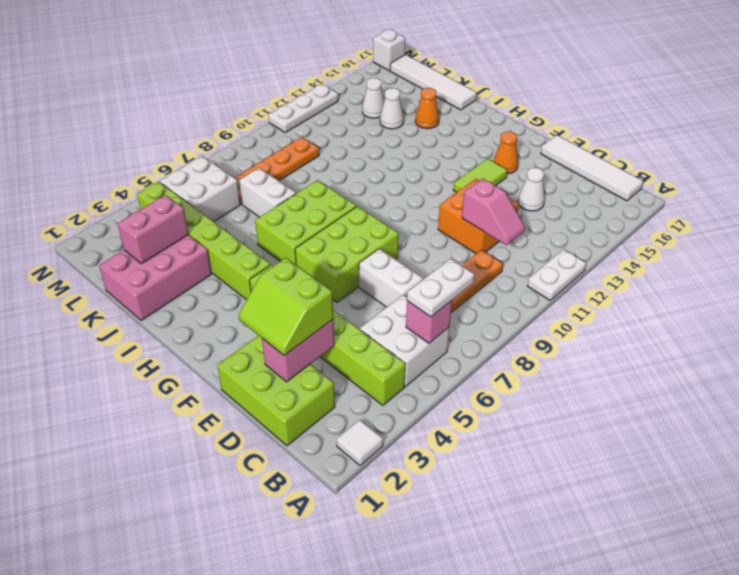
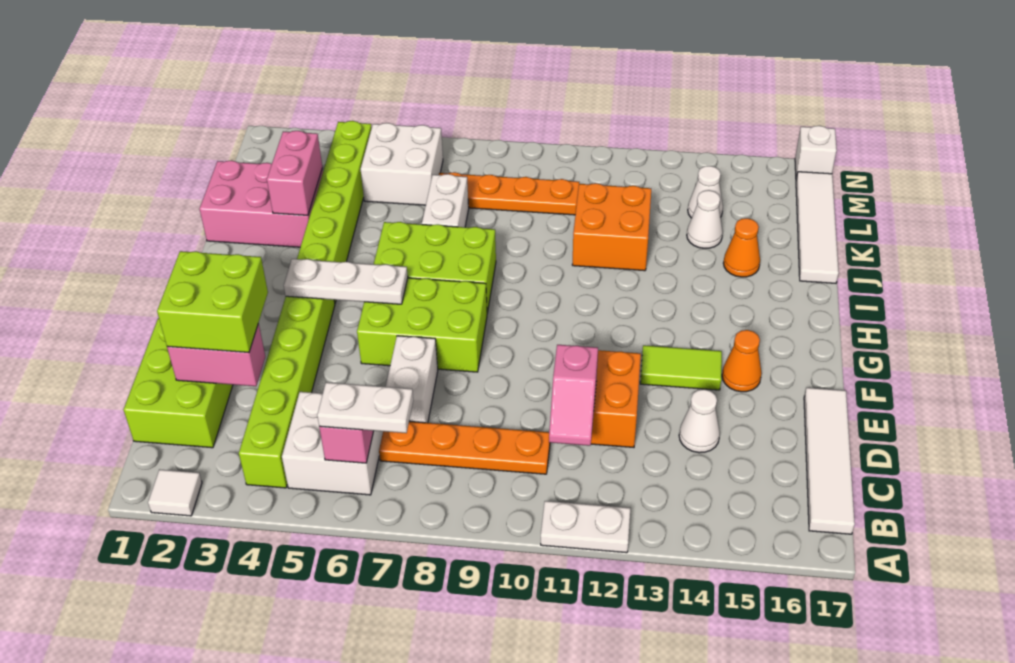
lime slope D2:E3 level 3 top 3 -> lime brick D2:E3 level 3
none -> orange brick J11:K12 level 1
pink brick K2:K3 level 2 -> pink brick J3:K3 level 2
white plate N11:N13 level 1 -> white plate G4:G6 level 2

